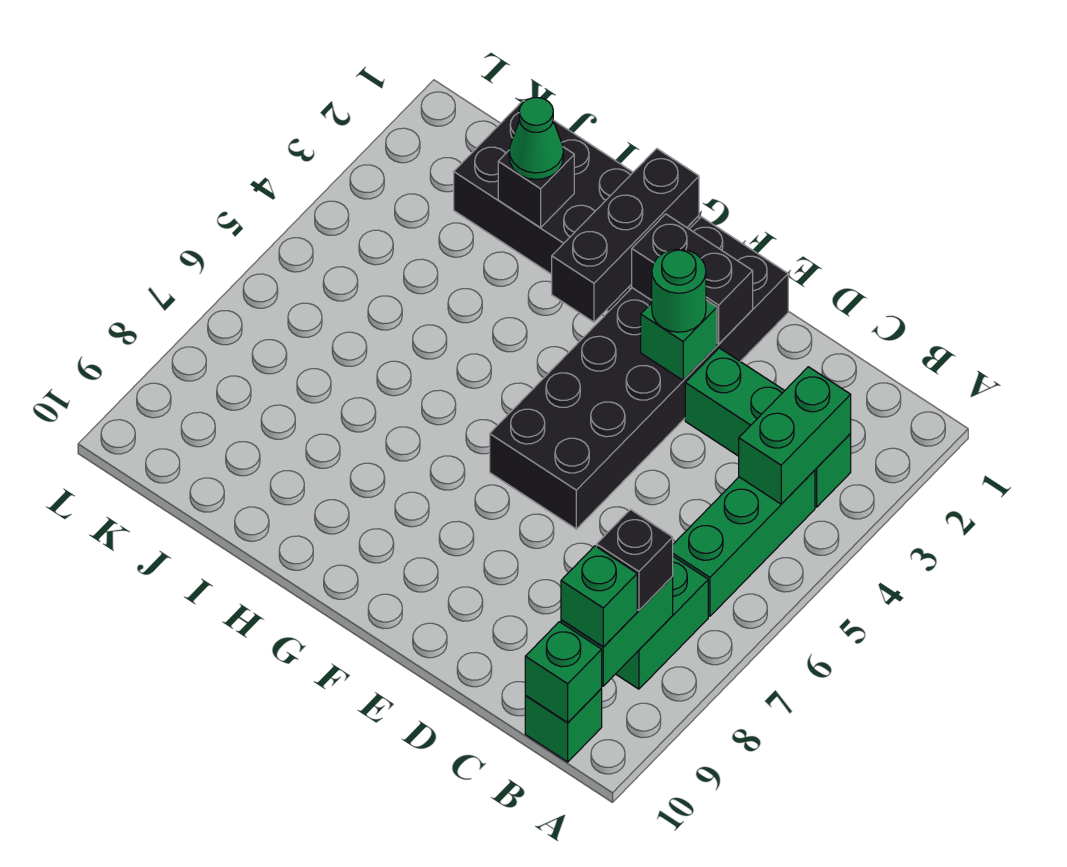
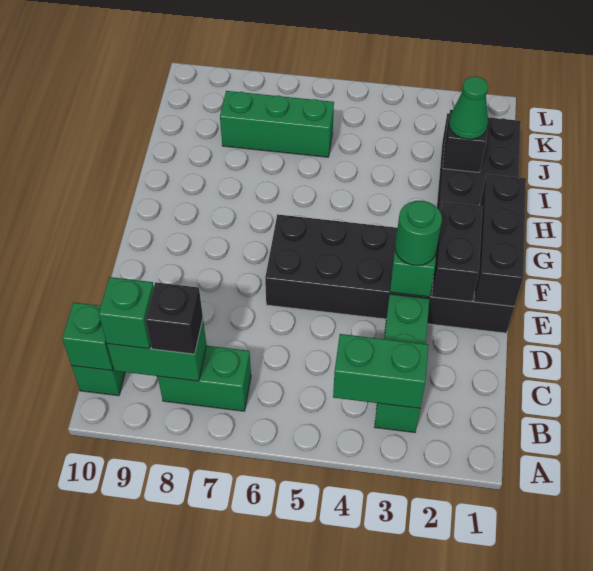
green brick B4:B6 level 1 -> green brick J6:J8 level 1
black brick G1:G3 level 2 -> black brick E1:G1 level 2

